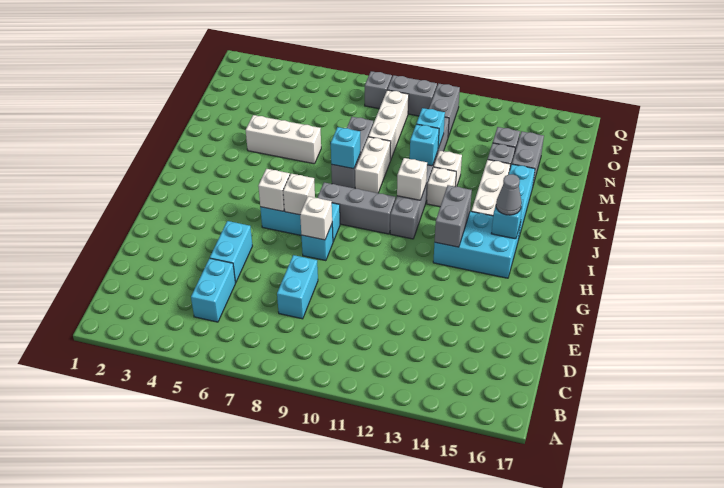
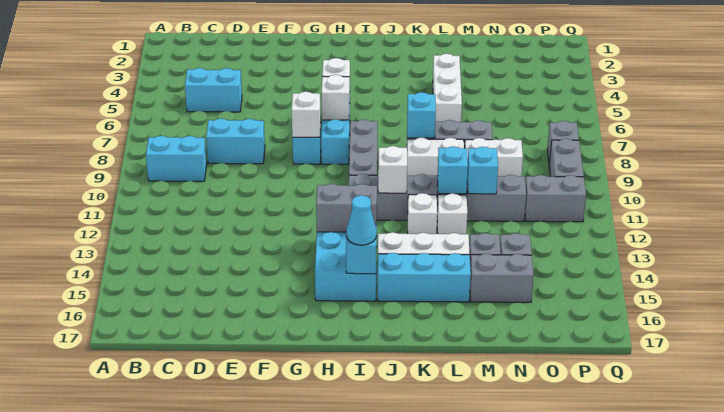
cyan brick E5:F5 level 1 -> cyan brick B9:C9 level 1
grey cone I15 level 3 -> cyan cone I15 level 3
white brick M9:O9 level 1 -> white brick M9:N9 level 1

